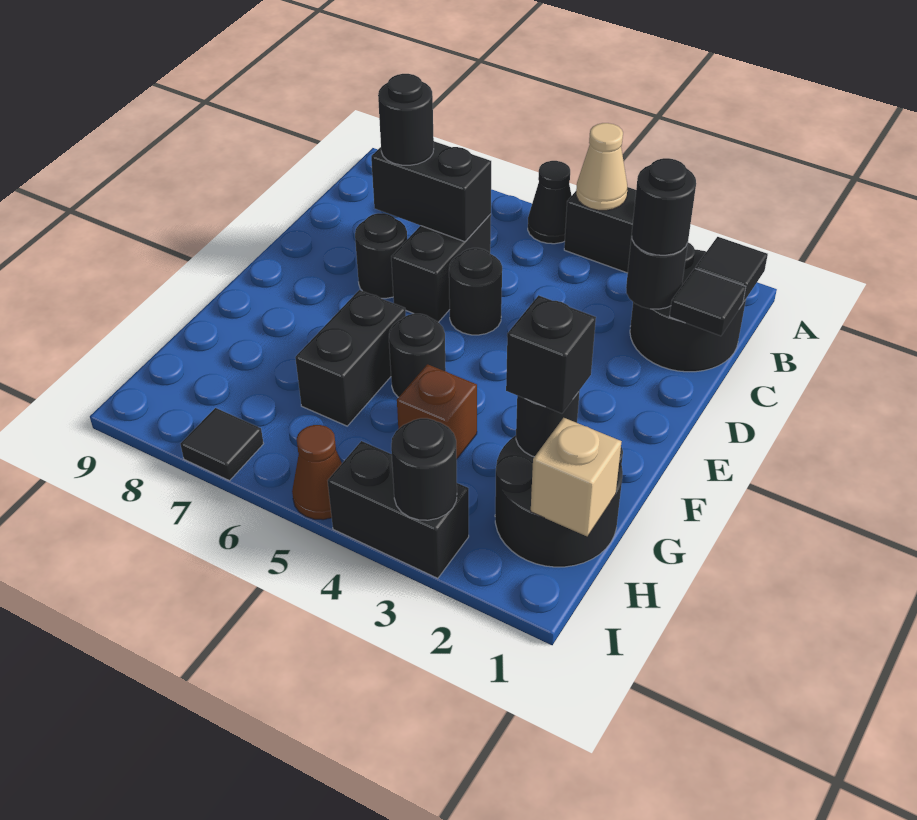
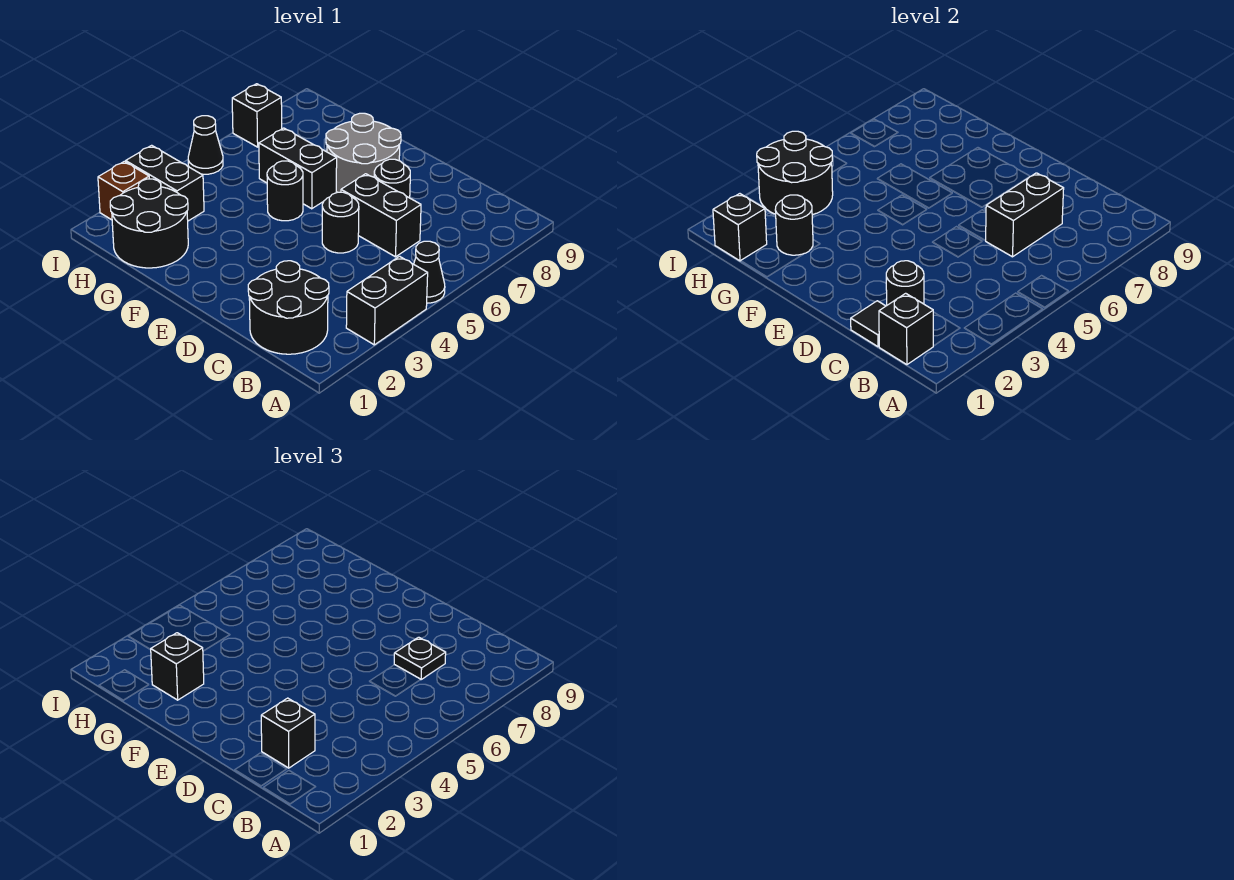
tan cone A4 level 2 -> none
black tile B1 level 2 -> black brick B1 level 2
black round brick C2 level 3 -> black brick C2 level 3
black round brick C7 level 3 -> black plate C7 level 3
none -> grey round brick E7:F8 level 1
brown brick G4 level 1 -> brown brick I2 level 1
tan brick H1 level 2 -> black brick H1 level 2
black brick I3:I4 level 1 -> black brick H3:I3 level 1
black round brick I3 level 2 -> black round brick H3:I4 level 2
brown cone I5 level 1 -> black cone I5 level 1
black tile I7 level 1 -> black brick I7 level 1

